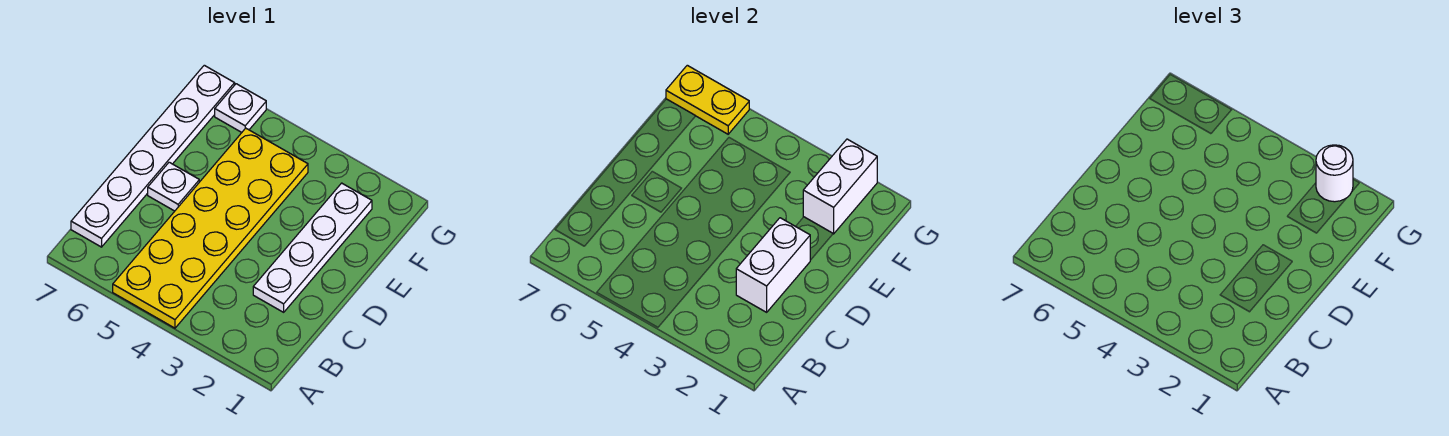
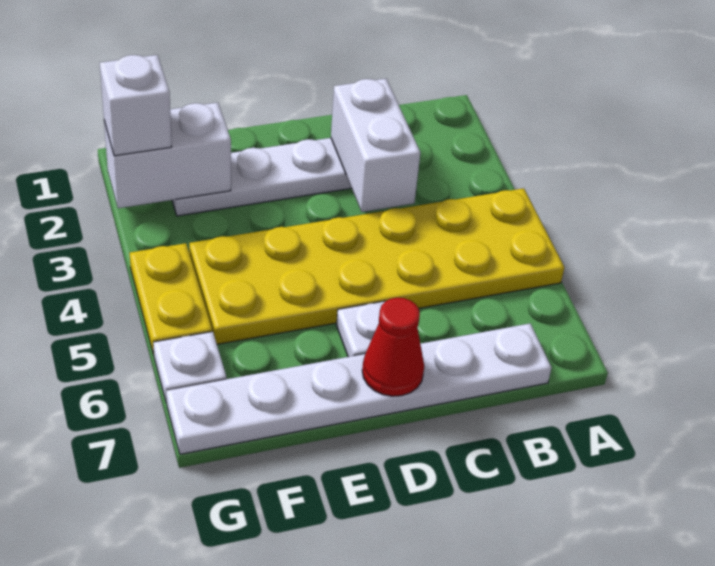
white brick C2:D2 level 2 -> white brick C2:C3 level 2
none -> red cone D7 level 2
white round brick G2 level 3 -> white brick G2 level 3
yellow plate G6:G7 level 2 -> yellow plate G4:G5 level 1

